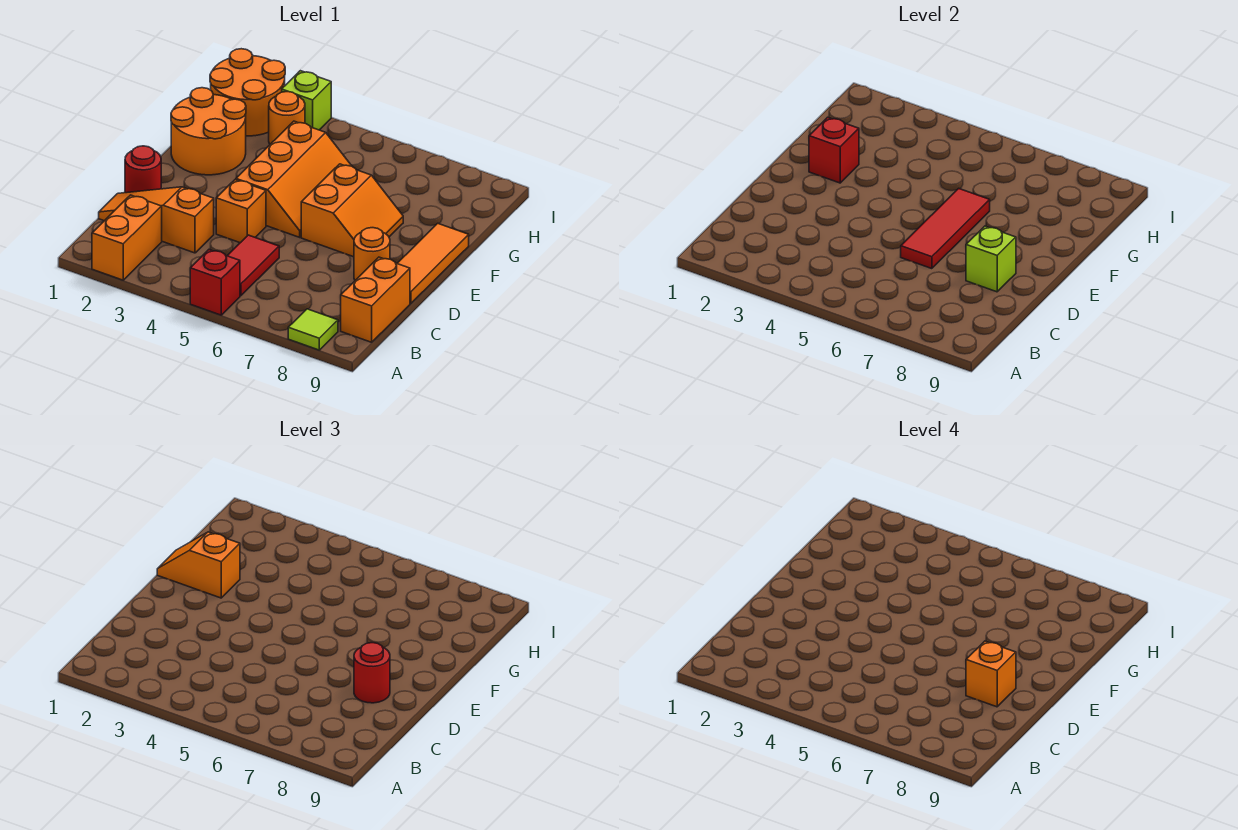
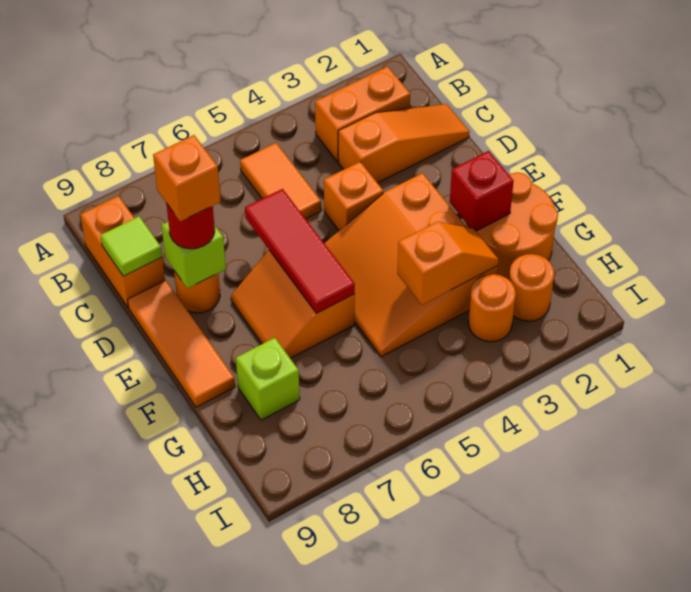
orange brick A2:B2 level 1 -> orange brick B2:B3 level 1
red brick A5 level 1 -> none
lime tile A8 level 1 -> lime tile C9 level 2
red tile B5:C5 level 1 -> orange tile B5:C5 level 1
red round brick D1 level 1 -> none
orange slope E4:G5 level 1 top 4 -> orange slope E3:G5 level 1 top 3
orange slope F1:F2 level 3 top 2 -> orange slope G3:G4 level 2 top 4
orange round brick H1:I2 level 1 -> orange round brick H2 level 1
lime brick I3 level 1 -> lime brick G8 level 1

